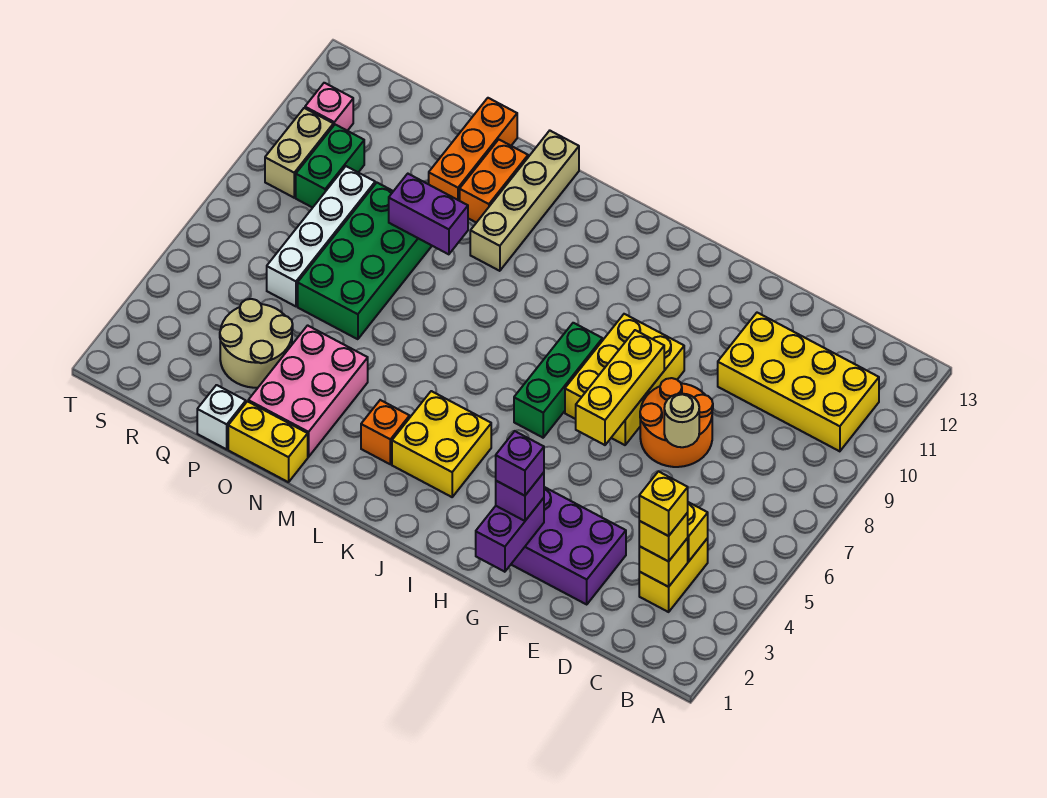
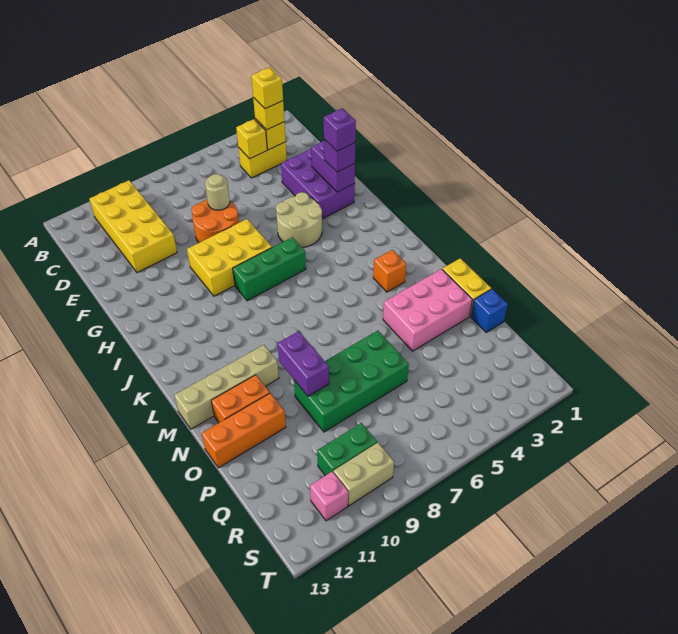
purple brick G1:G2 level 2 -> purple brick F2:G2 level 2
yellow brick G6:G8 level 2 -> none
yellow brick J3:K4 level 1 -> none
white brick P1 level 1 -> blue brick P1 level 1
tan round brick P3:Q4 level 1 -> tan round brick G4:H5 level 1
white brick Q6:Q9 level 1 -> none

